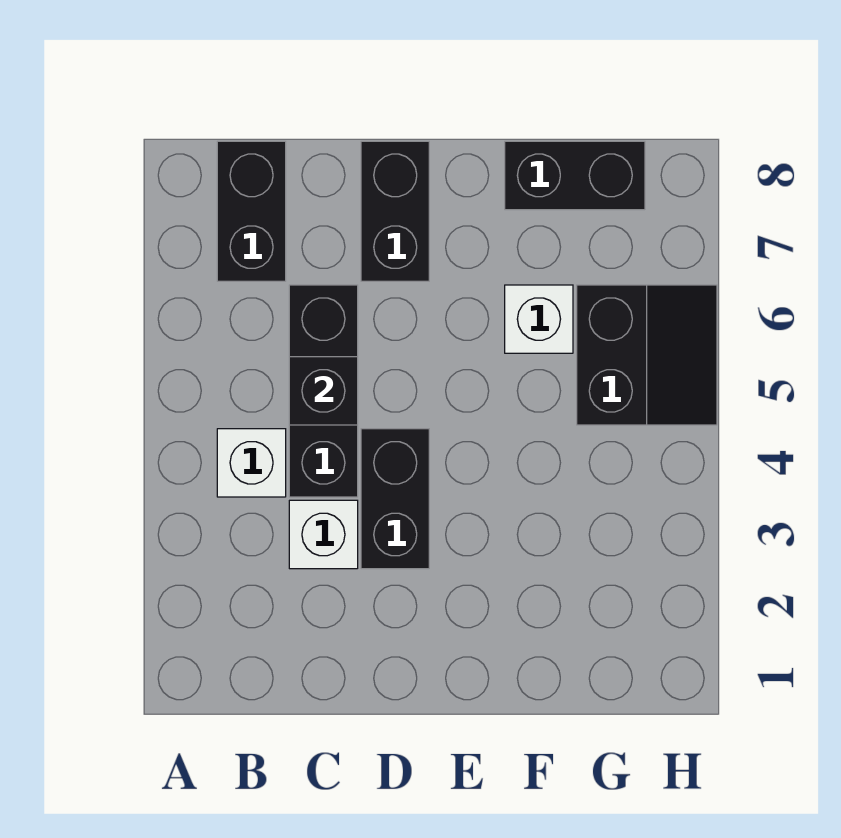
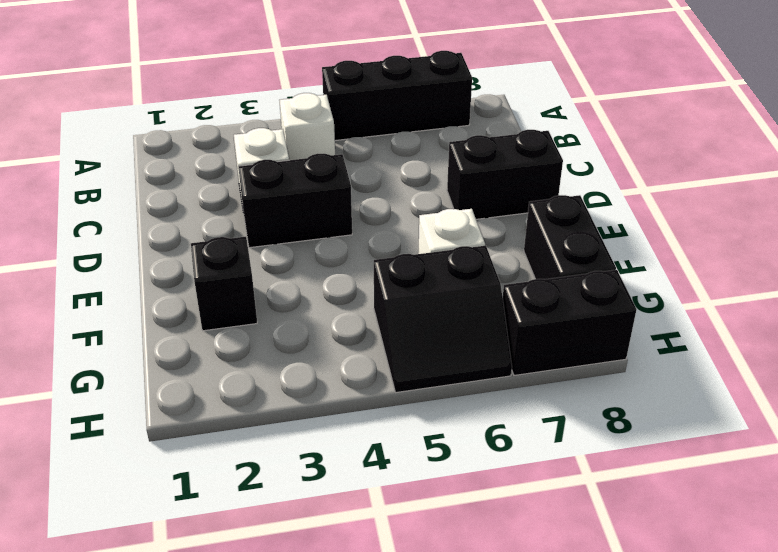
black brick B7:B8 level 1 -> black brick H7:H8 level 1
black brick C4:C6 level 1 -> black brick A5:A7 level 1
black brick C5 level 2 -> black brick F2 level 1

